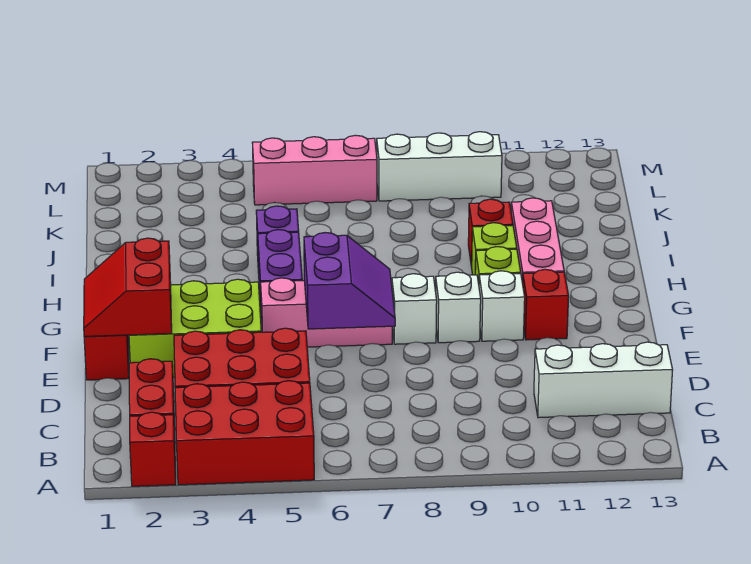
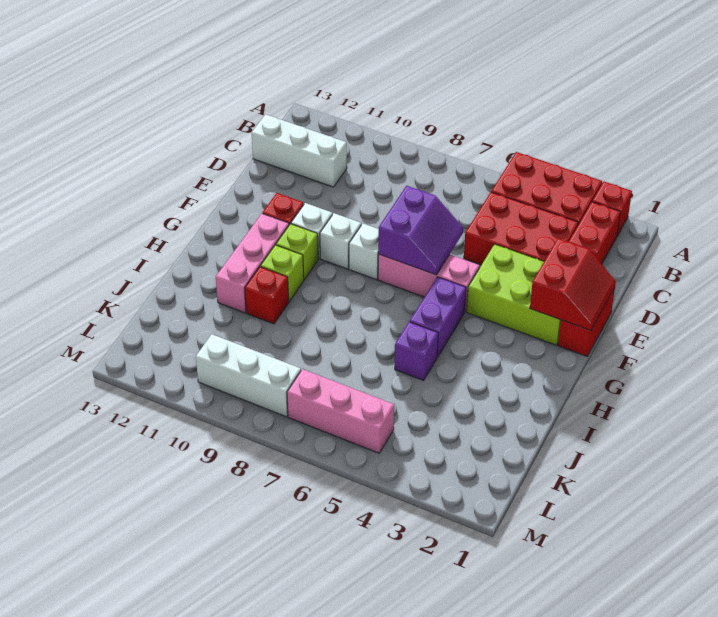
purple slope E6:F7 level 2 top 6 -> purple slope E6:F7 level 2 top 7

